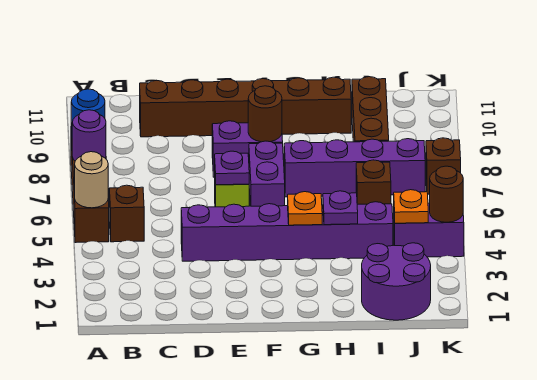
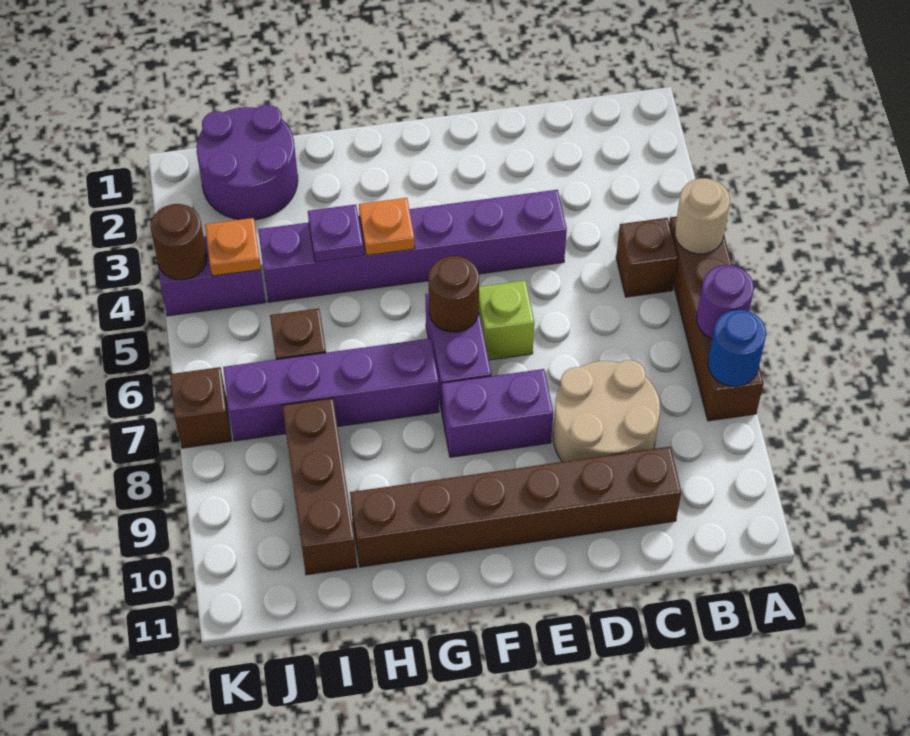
none -> tan round brick C8:D9 level 1
purple plate E6 level 2 -> none
brown round brick F8 level 2 -> brown round brick F6 level 2

